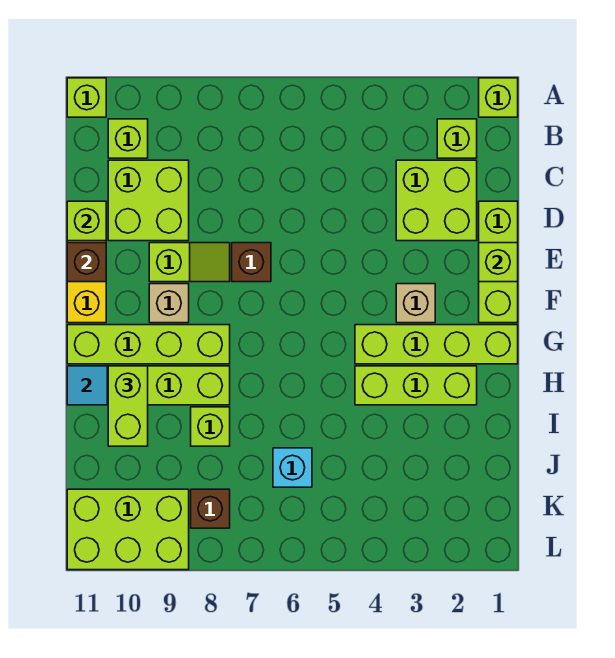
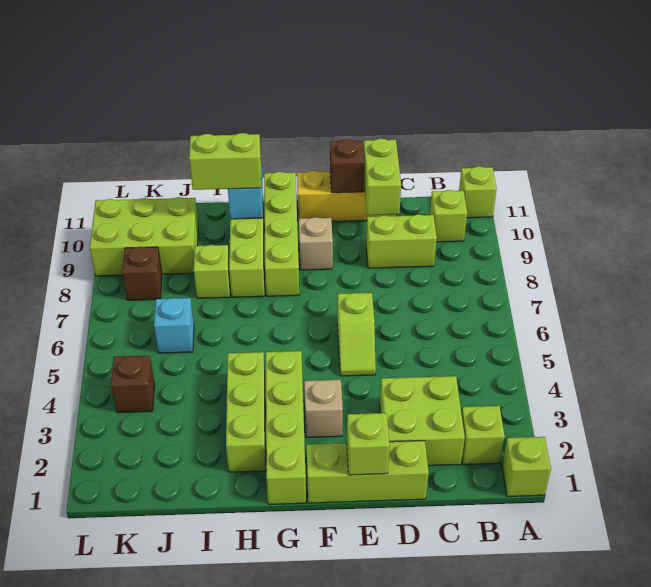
lime brick C9:D10 level 1 -> lime brick C9:D9 level 1
lime brick D11 level 2 -> lime brick D10:D11 level 2
brown brick E7 level 1 -> brown brick K4 level 1
lime slope E8:E9 level 1 top 9 -> lime slope E5:E6 level 1 top 6
lime brick K9:L11 level 1 -> lime brick J9:L10 level 1

